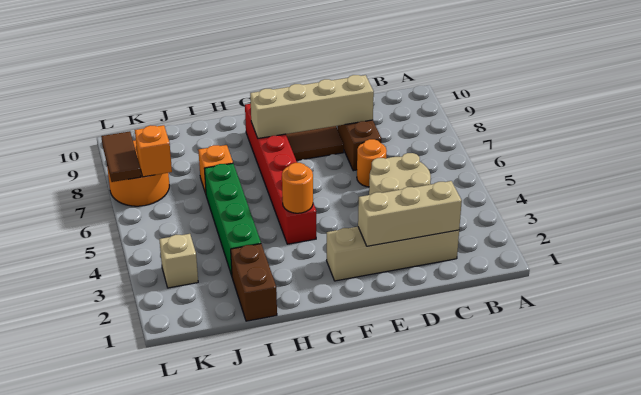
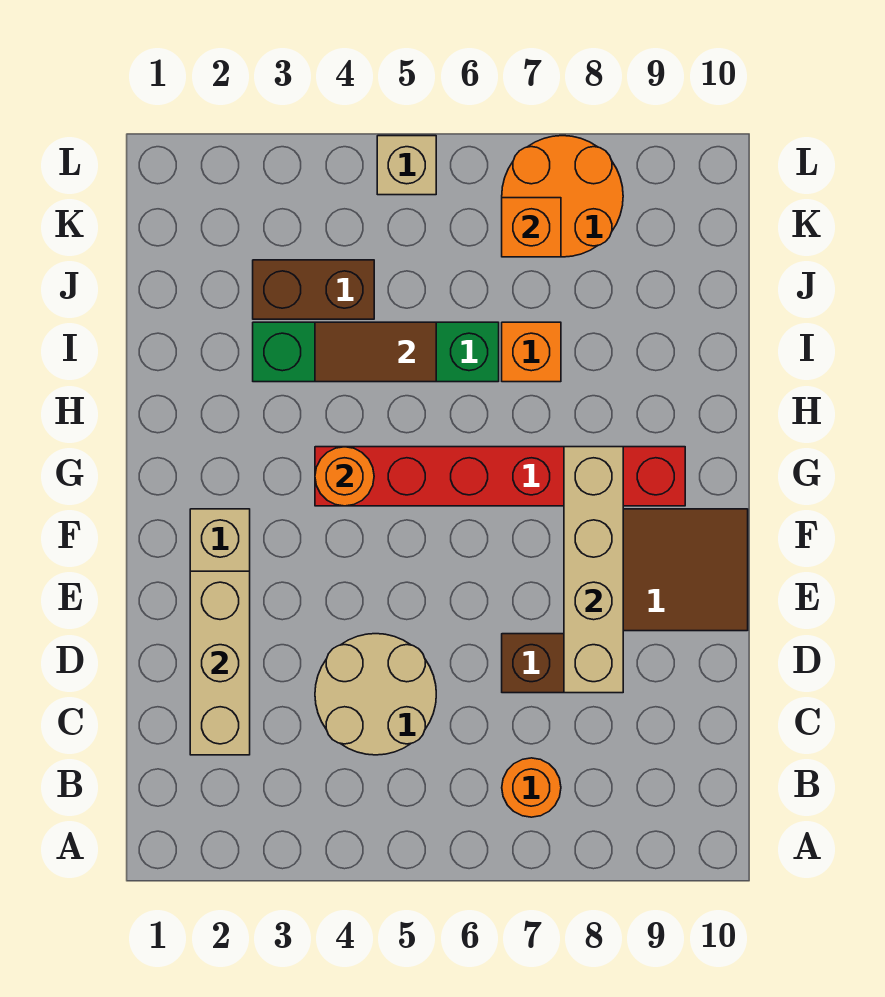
orange round brick D6 level 1 -> orange round brick B7 level 1
brown brick I1:I2 level 1 -> brown brick J3:J4 level 1
tan brick K3 level 1 -> tan brick L5 level 1
brown tile L7:L8 level 2 -> brown tile I4:I5 level 2

